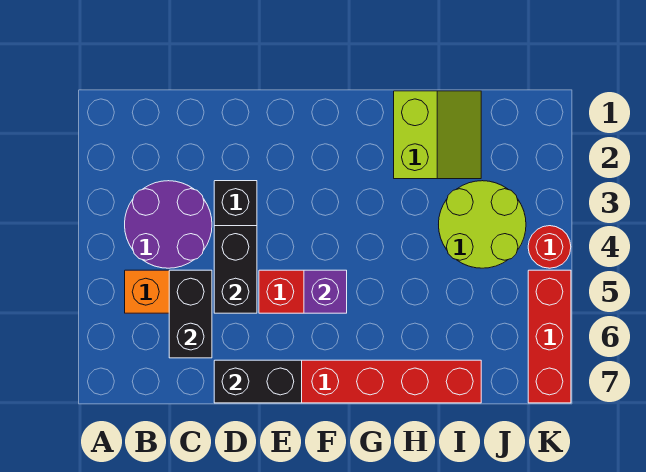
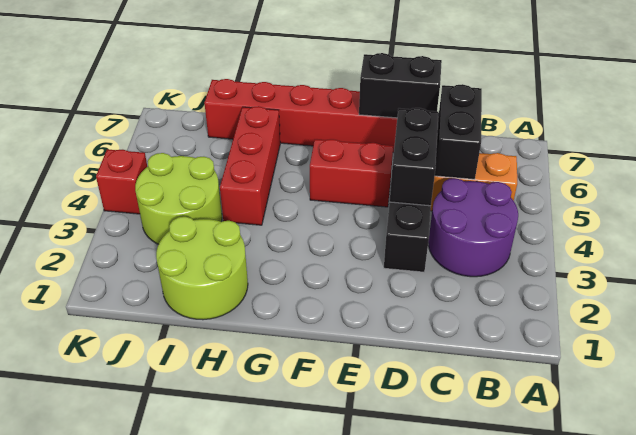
purple brick F5 level 2 -> none
lime slope H1:I2 level 1 top H -> lime round brick H1:I2 level 1
red round brick K4 level 1 -> red brick K4 level 1
red brick K5:K7 level 1 -> red brick H4:H6 level 1

